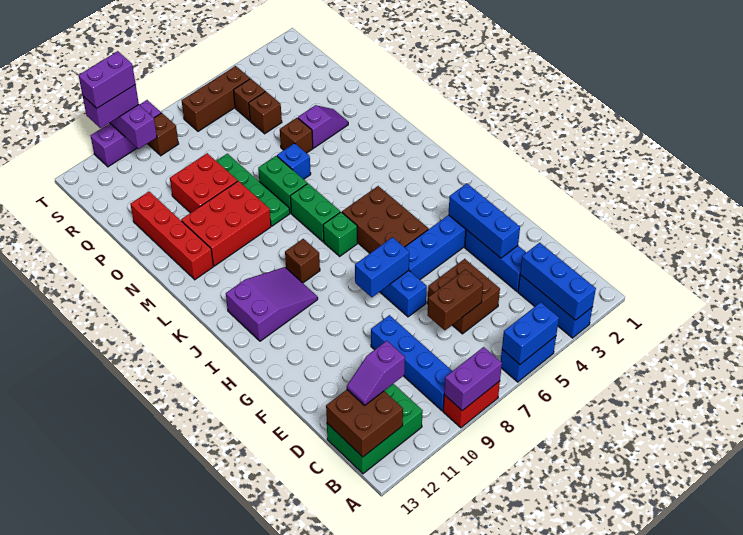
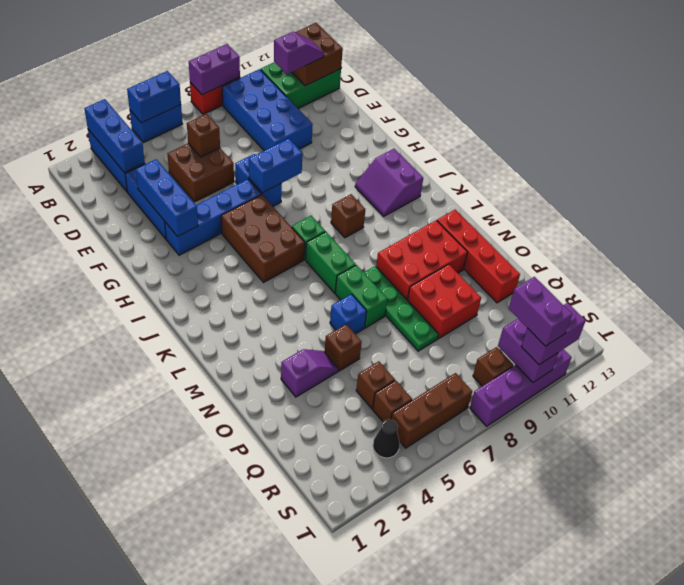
blue brick B9:E9 level 1 -> blue brick B9:E10 level 1
brown brick D6:D7 level 2 -> brown brick D6 level 2
purple slope I10:J12 level 1 top 12 -> purple slope I11:J12 level 1 top 12
purple slope O3:O4 level 1 top 4 -> purple slope O3:O4 level 1 top 3
none -> black cone S4 level 1
purple brick T9:T11 level 1 -> purple brick T8:T11 level 1
purple brick T10:T11 level 4 -> purple brick S10:T10 level 4

